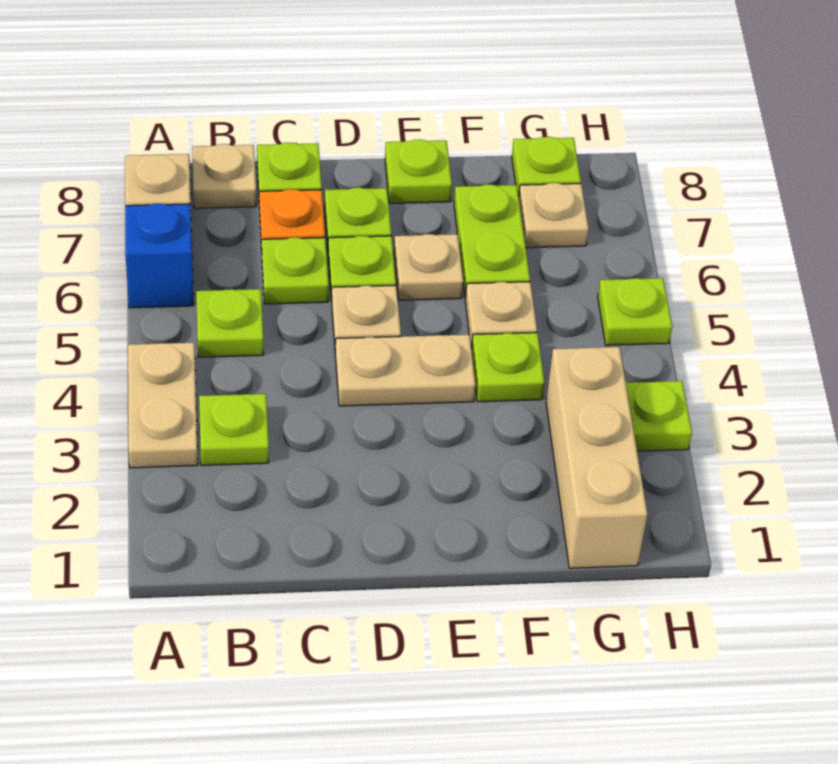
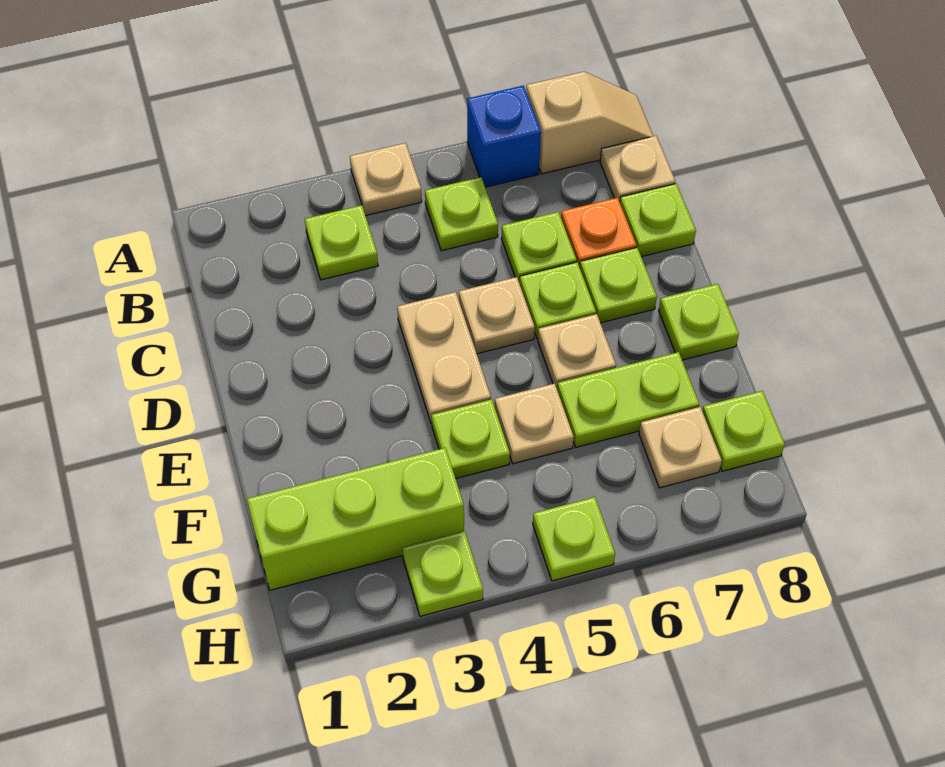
tan plate A3:A4 level 1 -> tan plate A4 level 1
tan brick G1:G3 level 1 -> lime brick G1:G3 level 1

